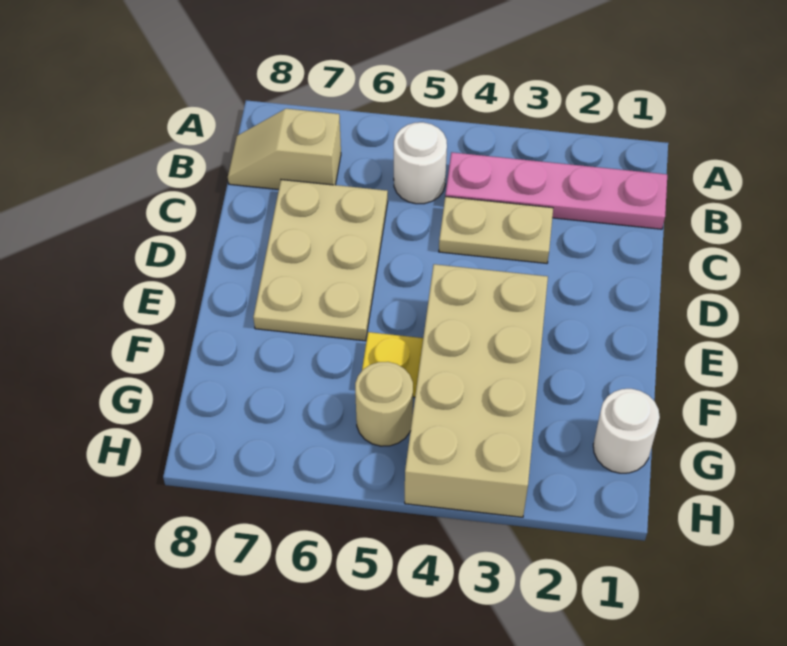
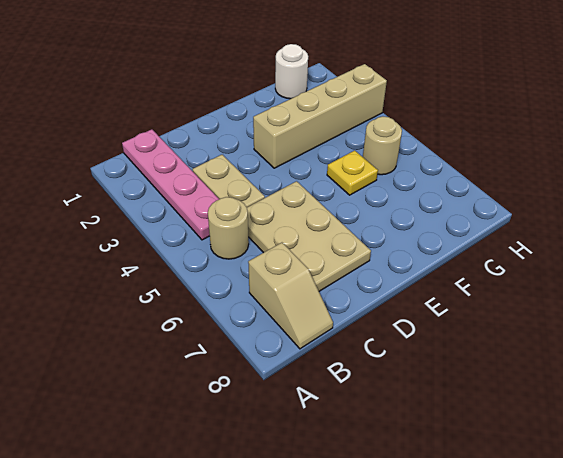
white round brick B5 level 1 -> tan round brick B5 level 1
tan plate C6:E7 level 1 -> tan plate C5:D7 level 1
tan brick E3:H4 level 1 -> tan brick E3:H3 level 1

